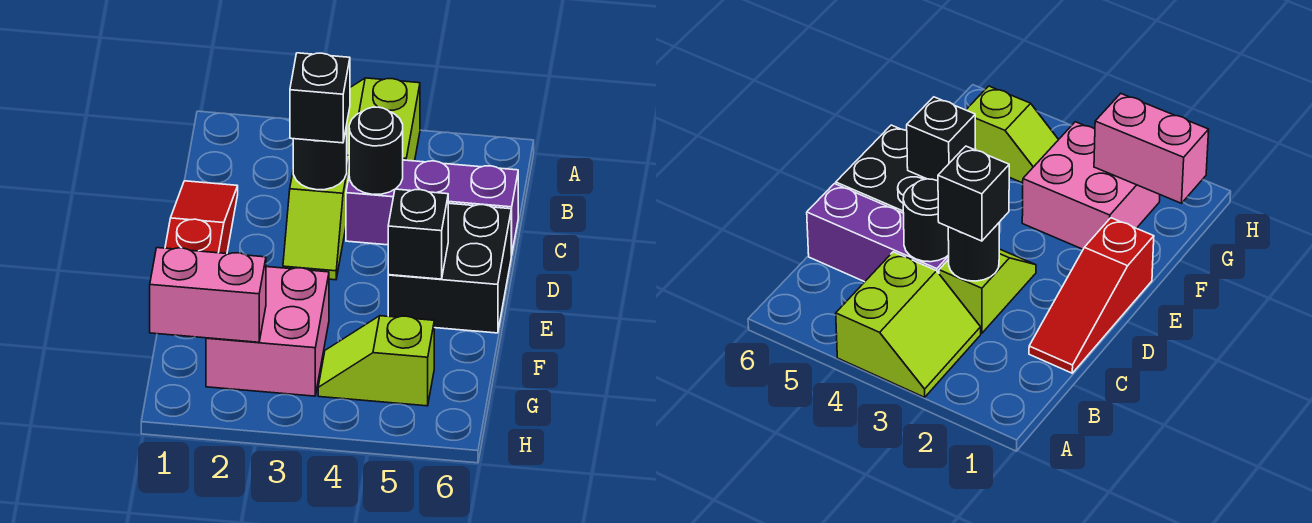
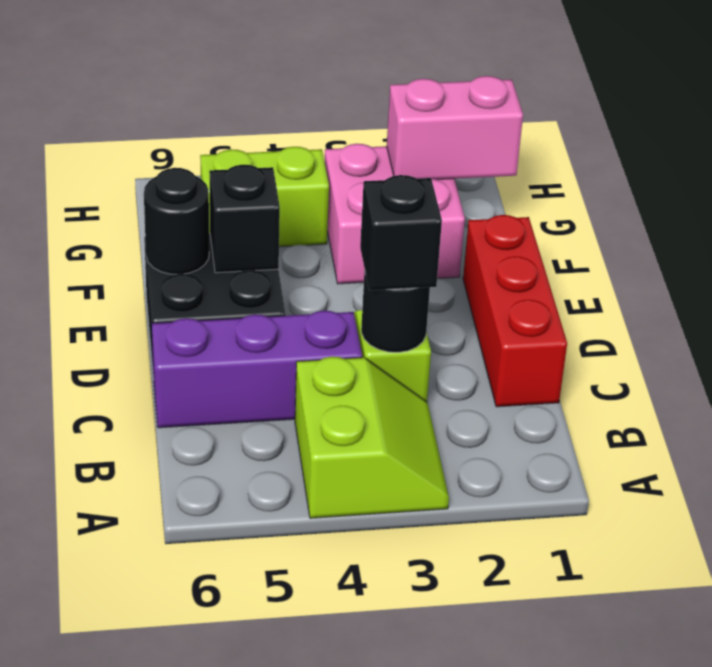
red slope C1:E1 level 1 top E -> red brick C1:E1 level 1
black round brick C4 level 2 -> black round brick E6 level 2
lime slope G4:G5 level 1 top 5 -> lime brick G4:G5 level 1

